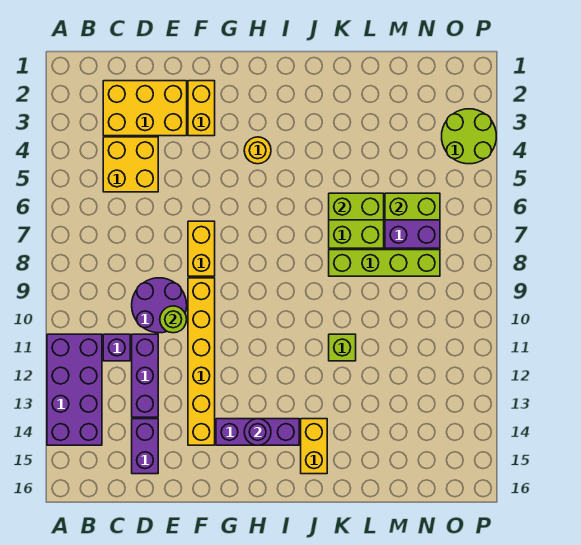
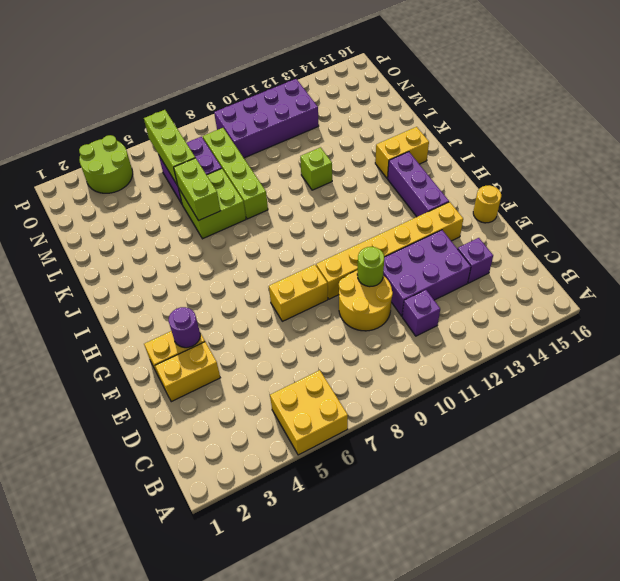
purple brick A11:B14 level 1 -> purple brick N9:O12 level 1
yellow brick C2:E3 level 1 -> yellow brick E2:E3 level 1
yellow brick C4:D5 level 1 -> yellow brick A5:B6 level 1
purple round brick D9:E10 level 1 -> yellow round brick D9:E10 level 1
purple brick D11:D13 level 1 -> purple brick D11:E13 level 1
purple brick D14:D15 level 1 -> purple brick D14 level 1
yellow round brick H4 level 1 -> yellow round brick F16 level 1
purple round brick H14 level 2 -> purple round brick F3 level 2
lime brick M6:N6 level 2 -> lime brick M6:O6 level 2

